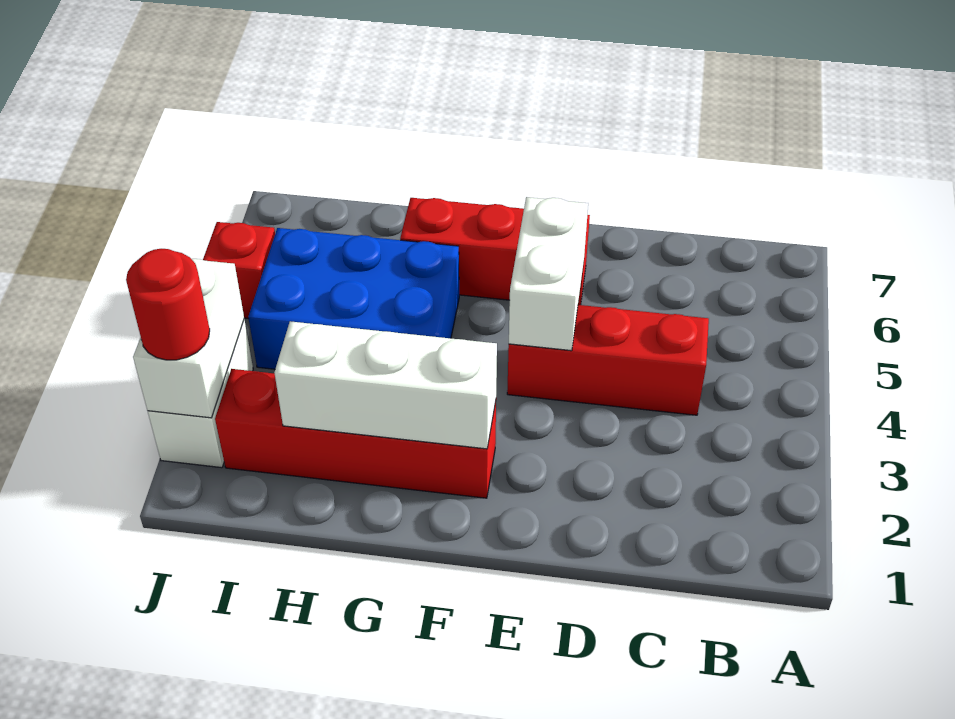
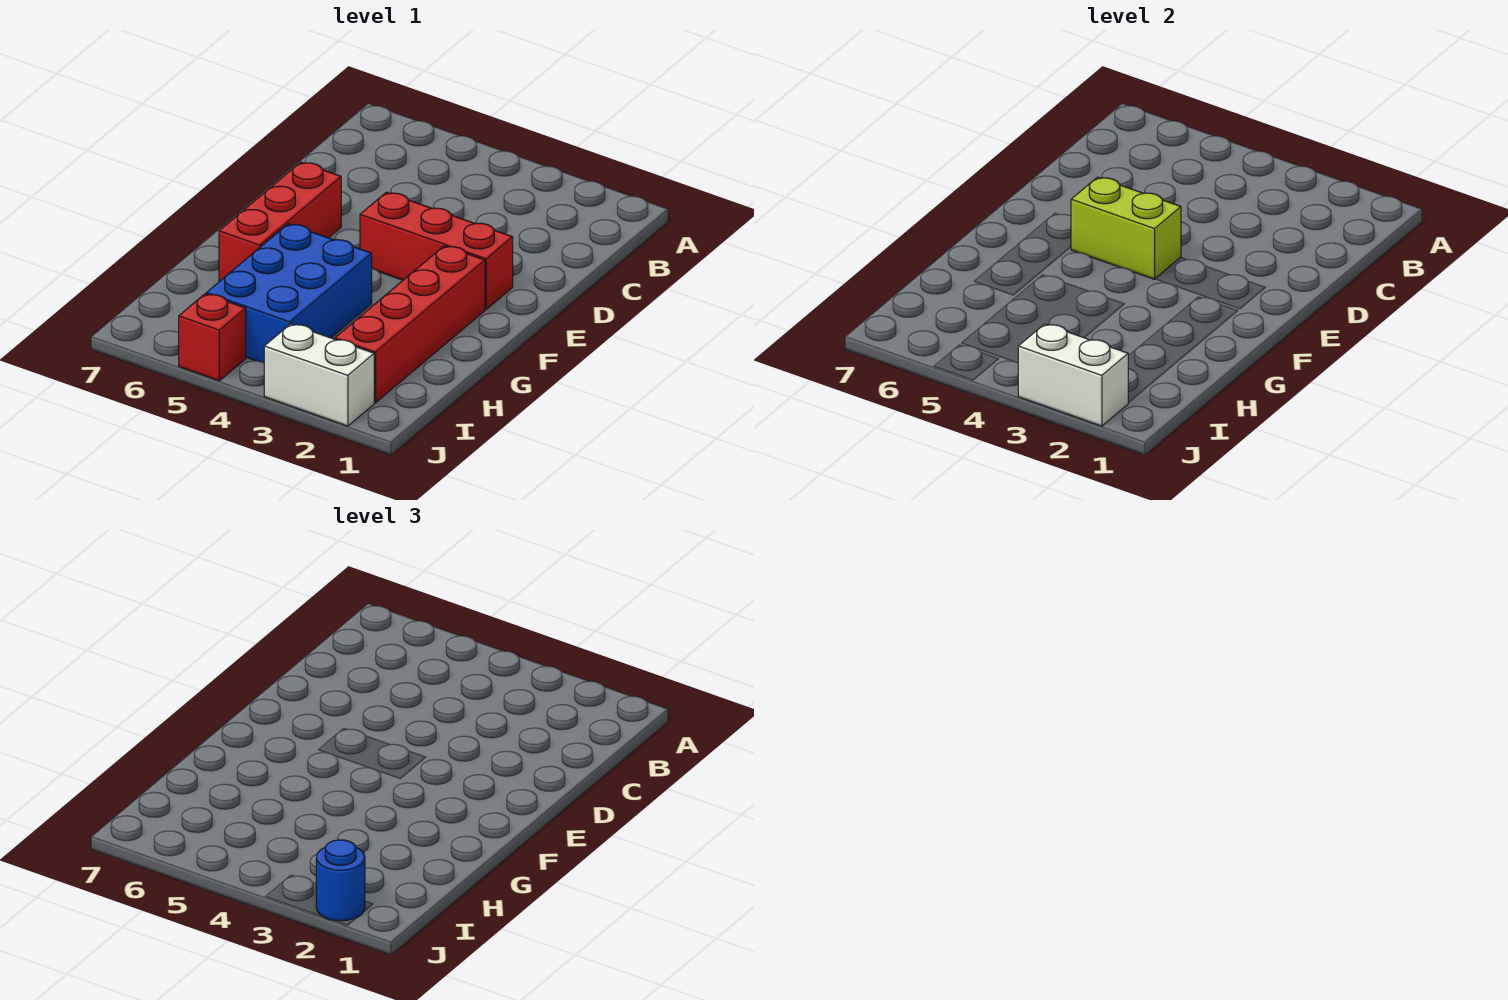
red brick C4:E4 level 1 -> red brick E2:E4 level 1
white brick E4:E5 level 2 -> lime brick E4:E5 level 2
white brick F2:H2 level 2 -> none
red round brick J2 level 3 -> blue round brick J2 level 3

